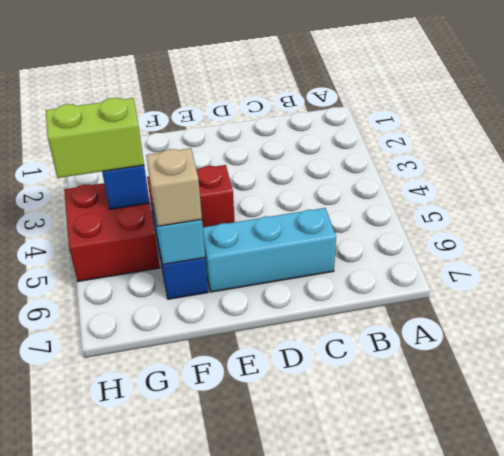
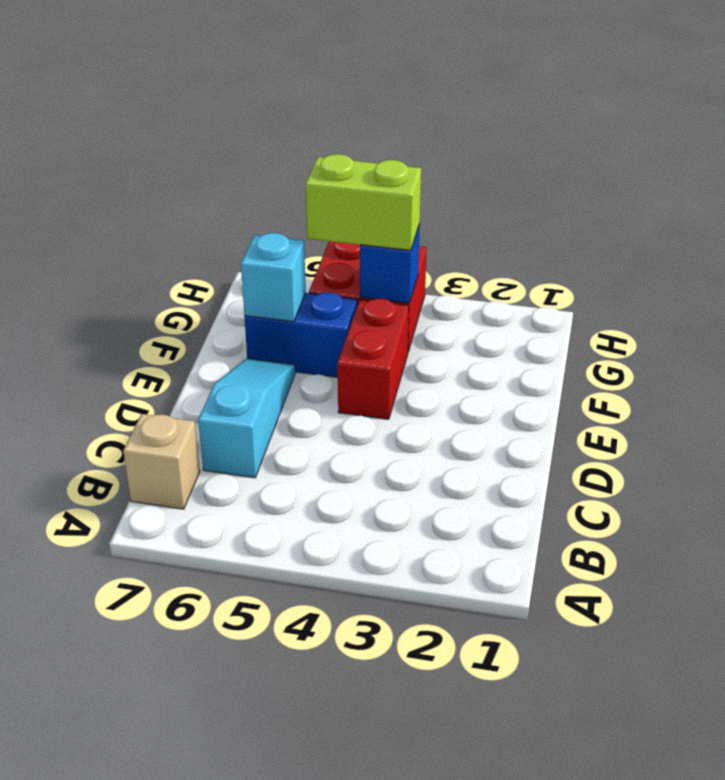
cyan brick C6:E6 level 1 -> cyan slope C6:E6 level 1 top C
tan brick F6 level 3 -> tan brick B7 level 1
lime brick G4:H4 level 3 -> lime brick G4:G5 level 3

